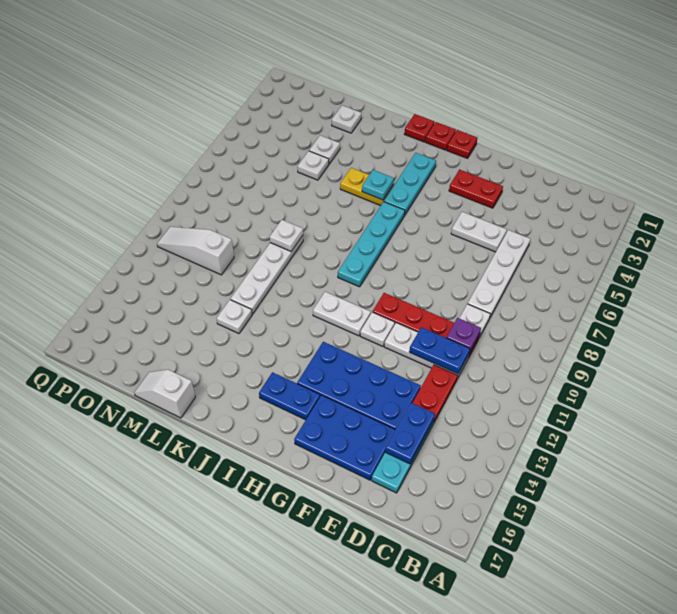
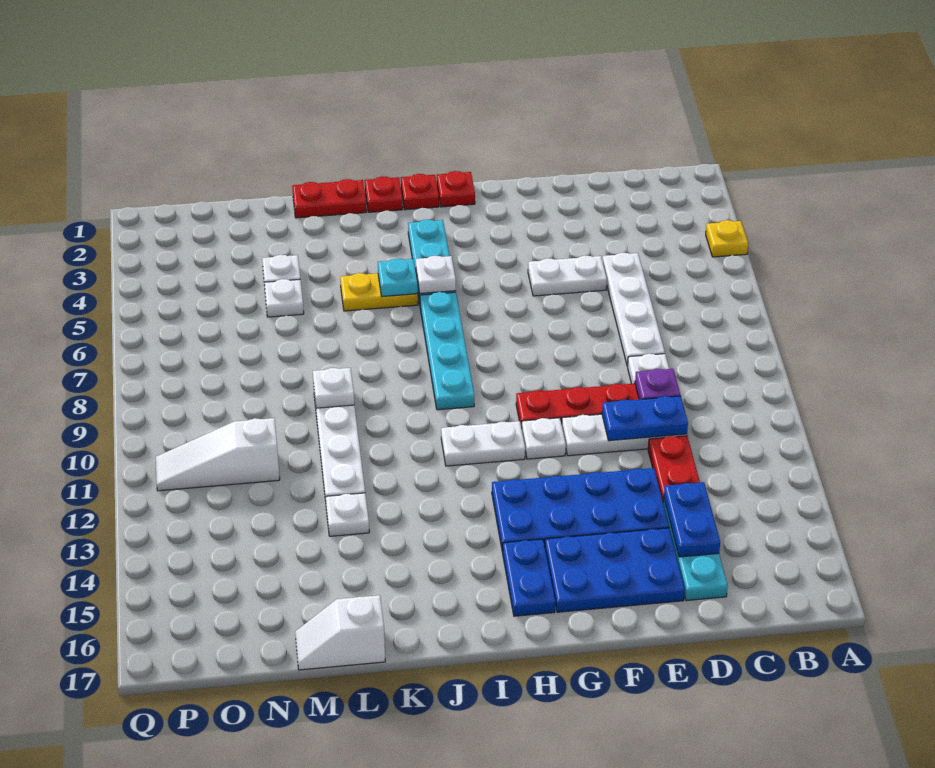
none -> yellow plate A4 level 1
red plate F3:G3 level 1 -> red plate K1:L1 level 1
blue plate H15:I15 level 1 -> blue plate H15:H16 level 1
white plate M2 level 1 -> white plate I5 level 2

